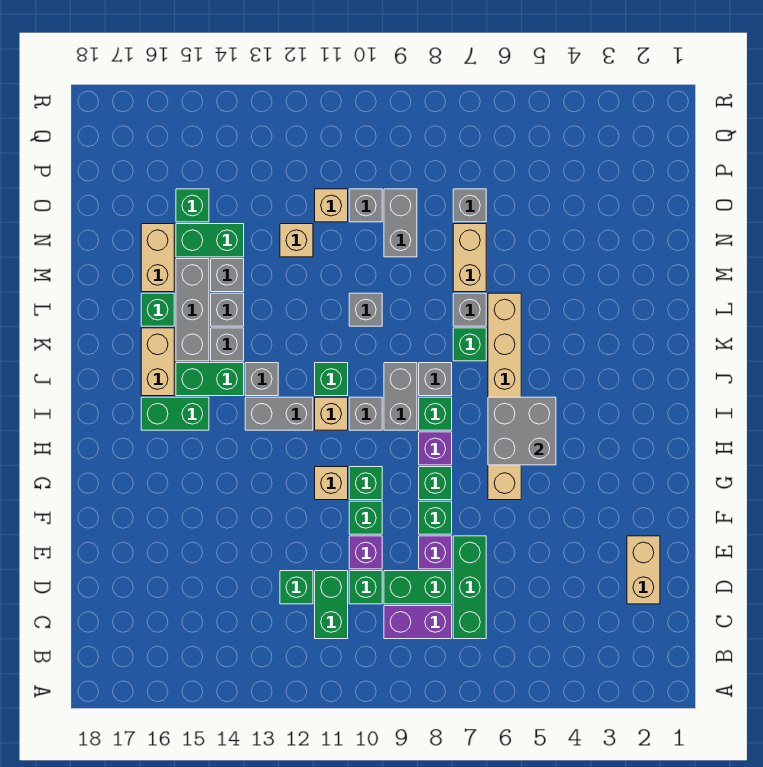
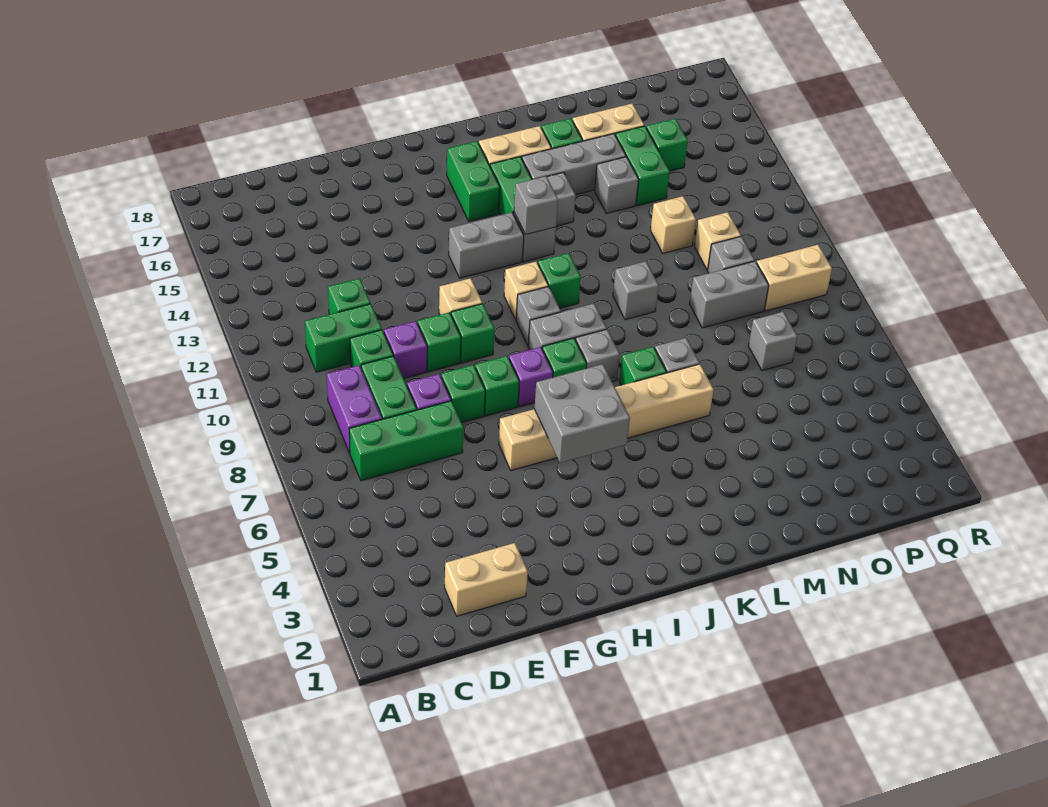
grey brick I12:I13 level 1 -> grey brick H13:I13 level 1
grey brick L14 level 1 -> grey brick J13 level 2
tan brick M7:N7 level 1 -> tan brick P9:Q9 level 1

